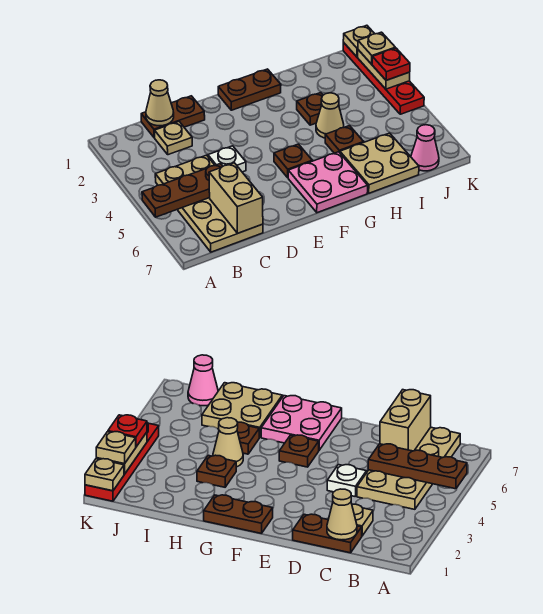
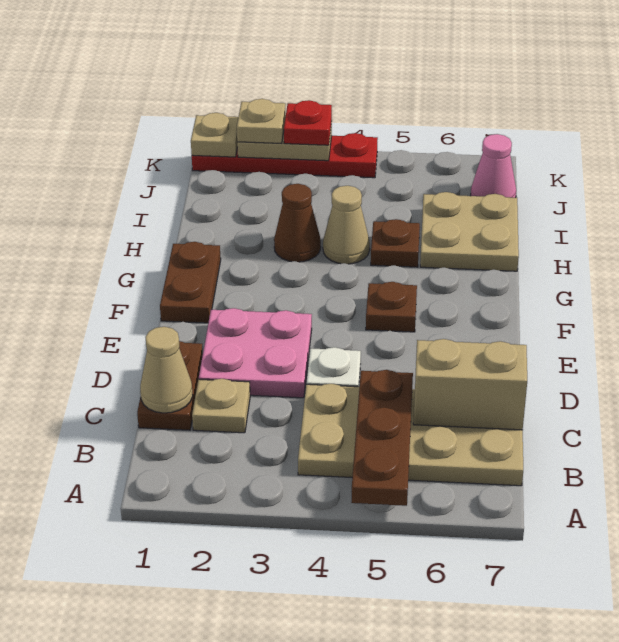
pink plate F6:G7 level 1 -> pink plate D2:E3 level 1
brown plate H3 level 1 -> brown cone H3 level 1

